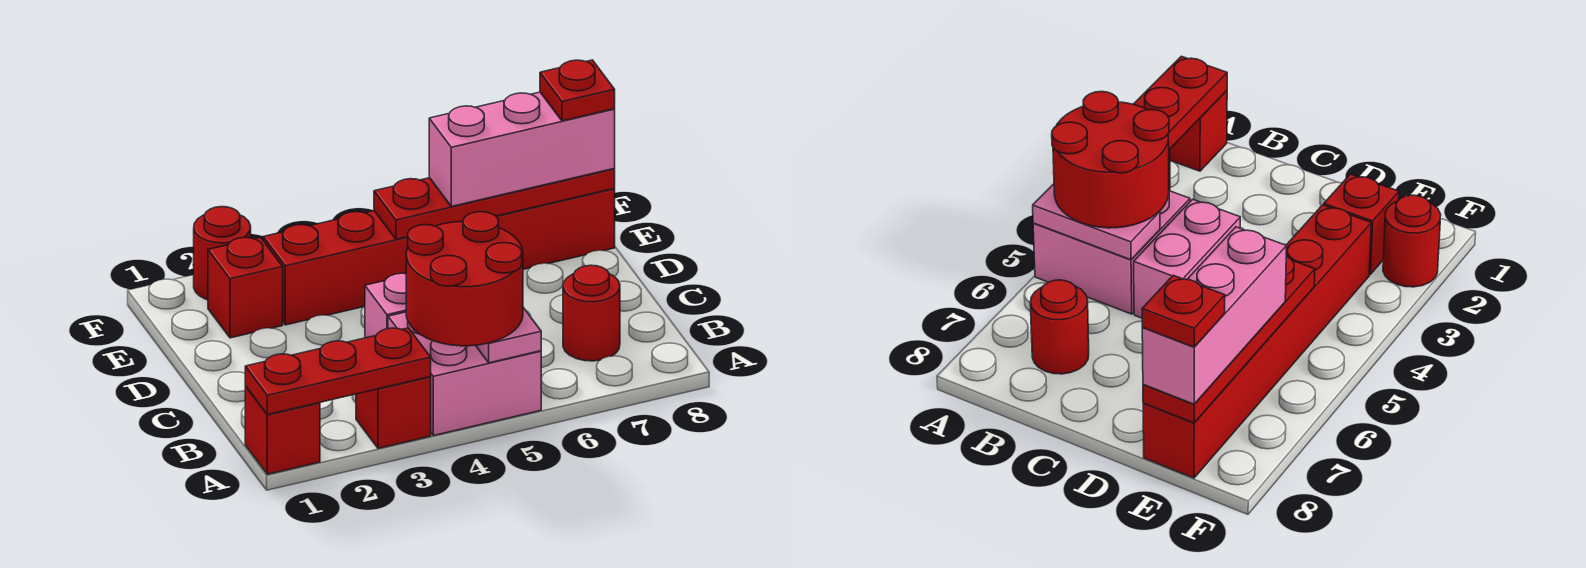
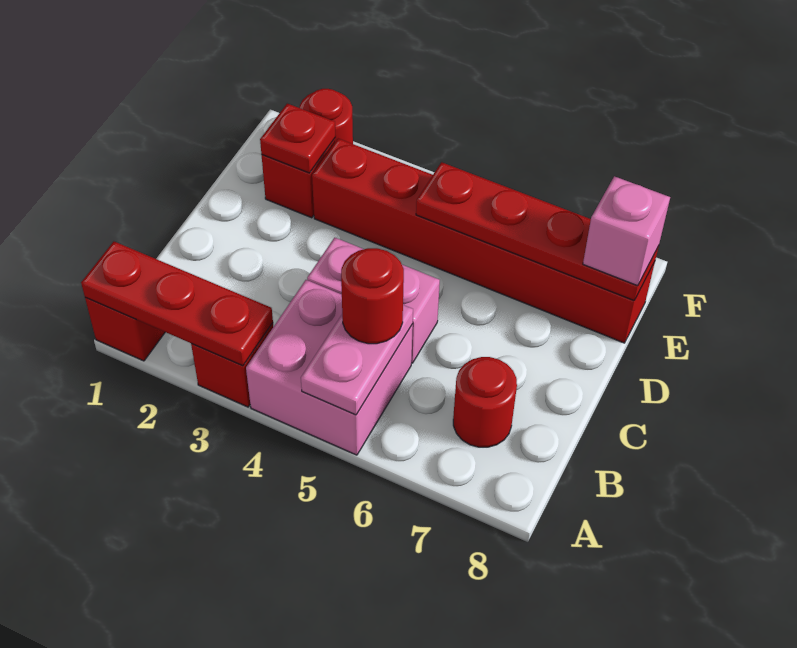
red round brick A4:B5 level 3 -> red round brick B5 level 3
pink brick E6:E8 level 3 -> pink brick E8 level 3
red plate E8 level 4 -> red plate E2 level 2

